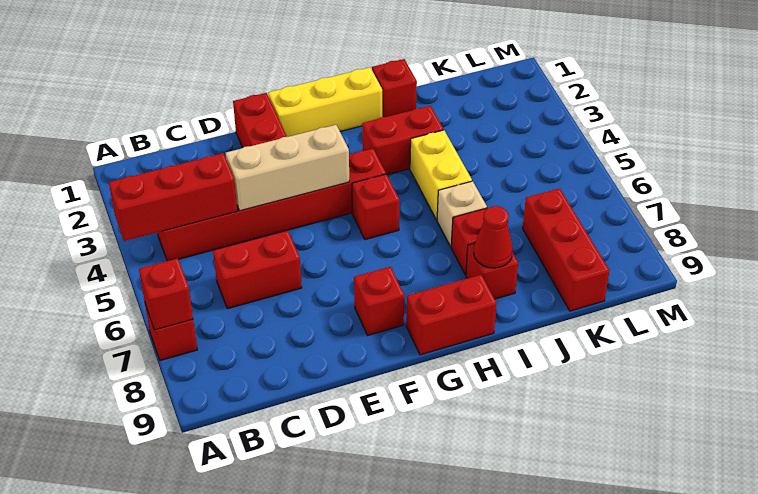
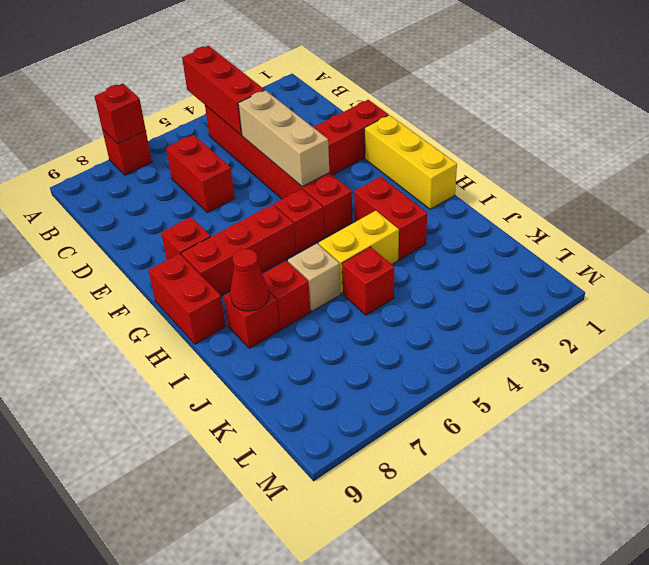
red brick I1 level 1 -> red brick J5 level 1
red brick K7:K9 level 1 -> red brick G6:G8 level 1

